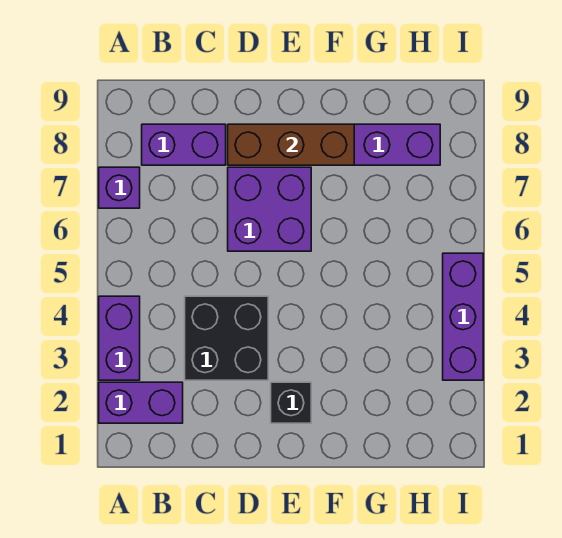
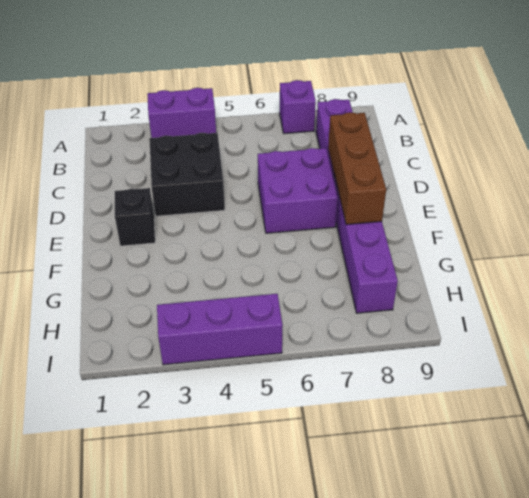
purple brick A2:B2 level 1 -> none

